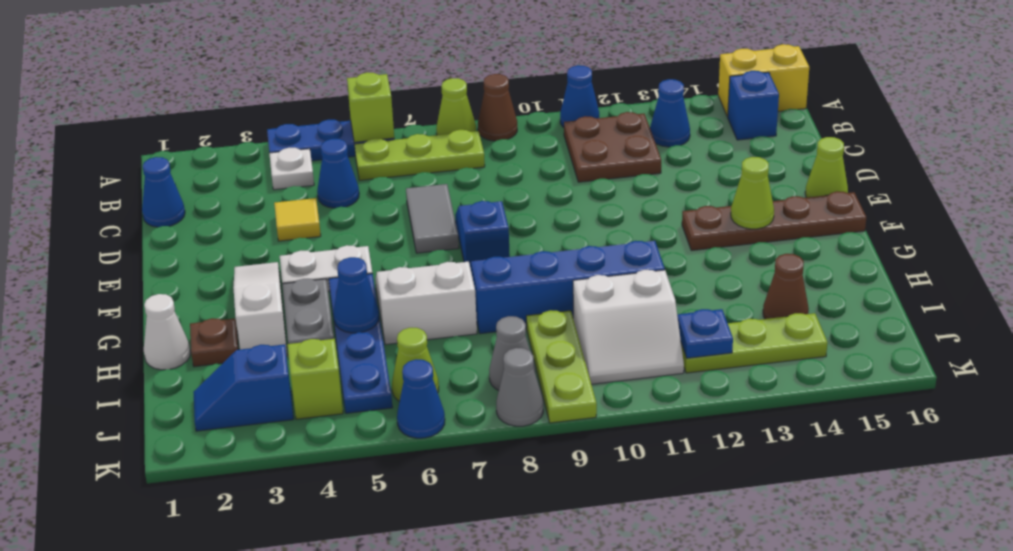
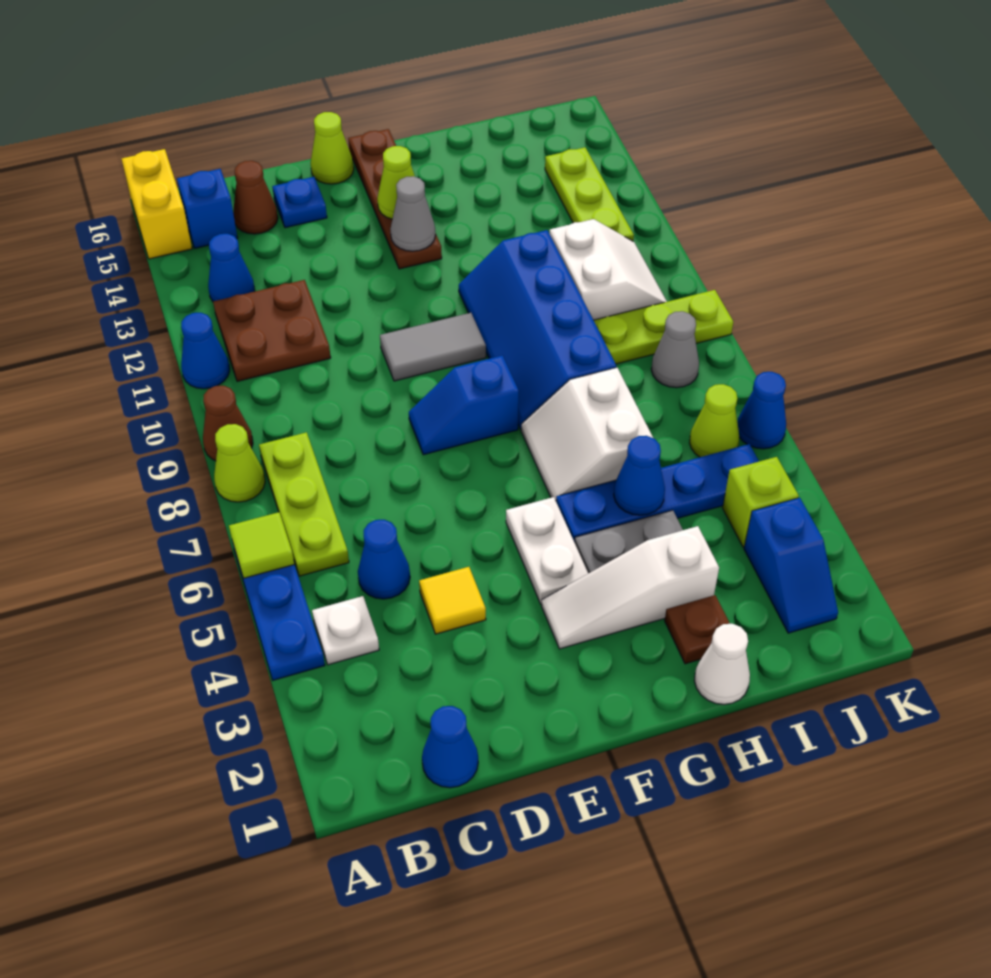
lime brick A6 level 2 -> lime tile A6 level 2
grey tile D7:E7 level 1 -> grey tile E10:F10 level 1
brown cone I14 level 1 -> brown cone C15 level 1
blue plate J12 level 2 -> blue plate D15 level 1
grey cone K8 level 1 -> grey cone F13 level 2

